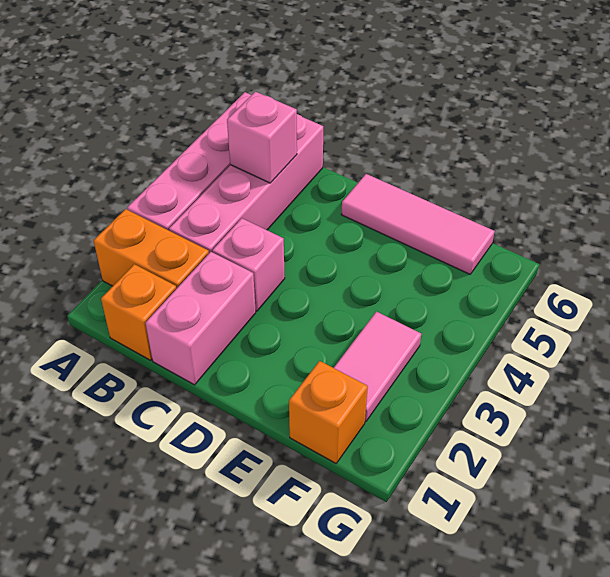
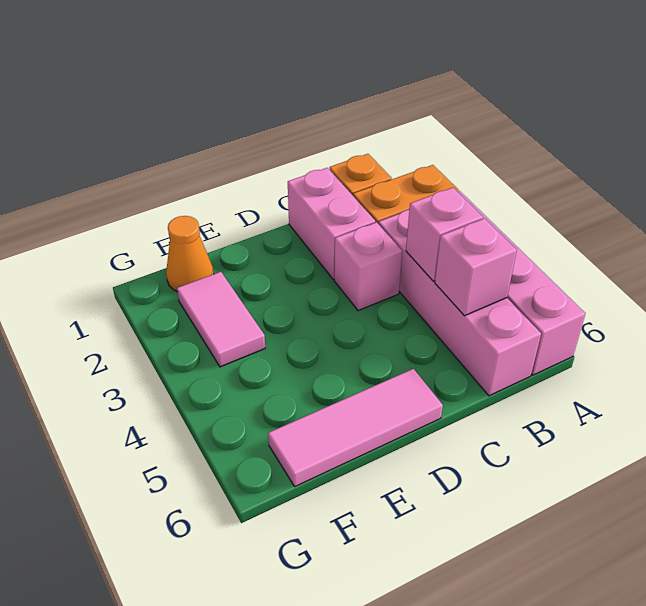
none -> pink brick B4 level 2
orange brick F1 level 1 -> orange cone F1 level 1

